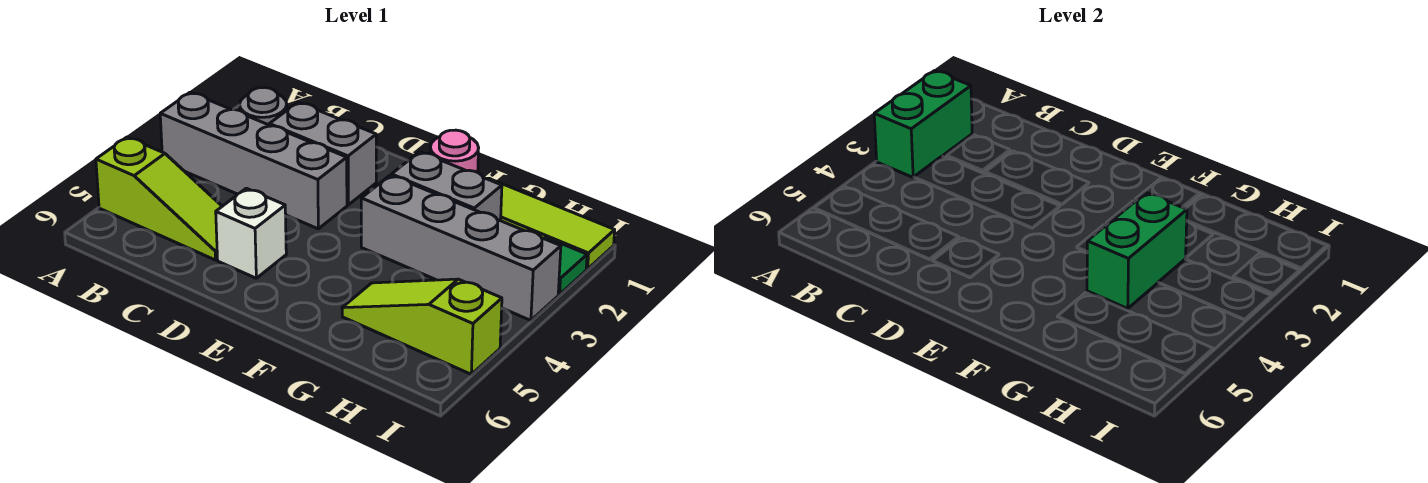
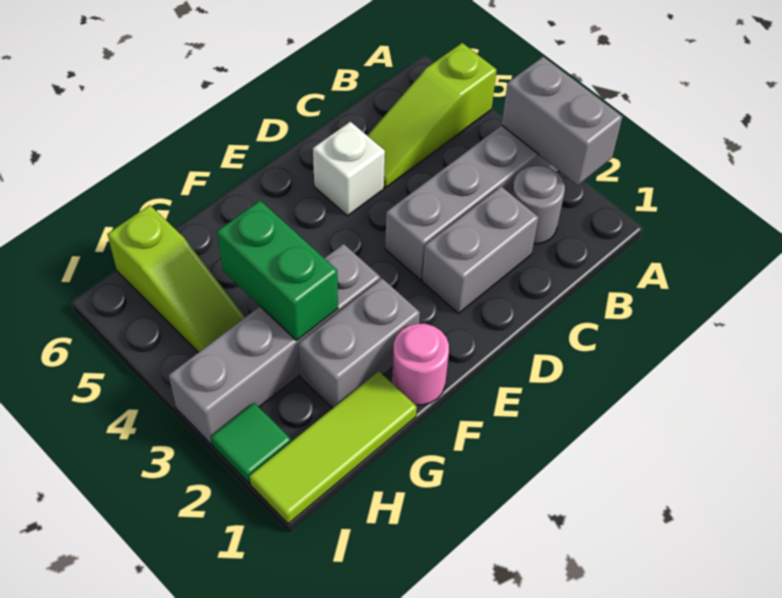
green brick A2:A3 level 2 -> grey brick A2:A3 level 2
lime slope G5:I5 level 1 top I -> lime slope H4:H6 level 1 top 6

